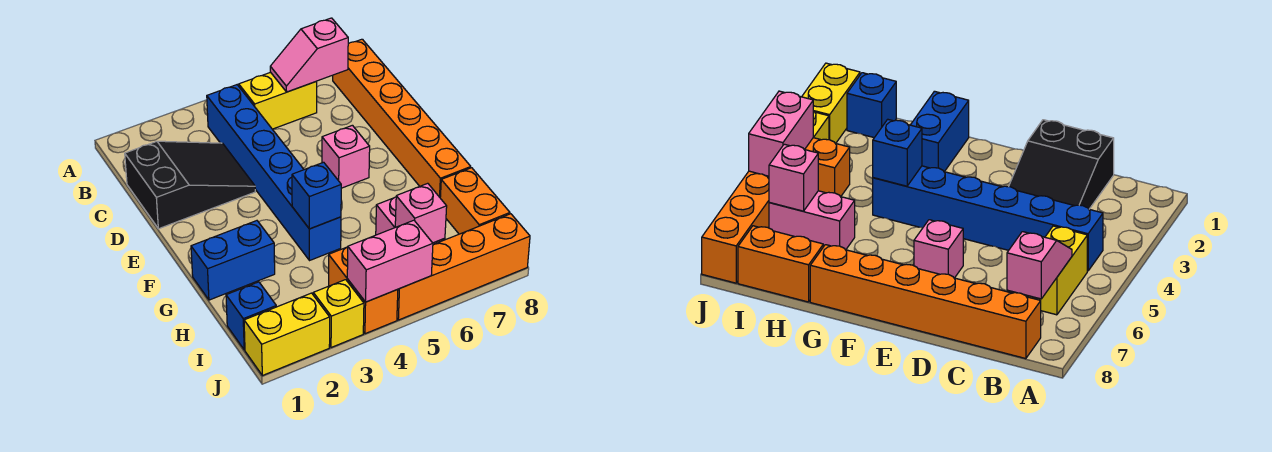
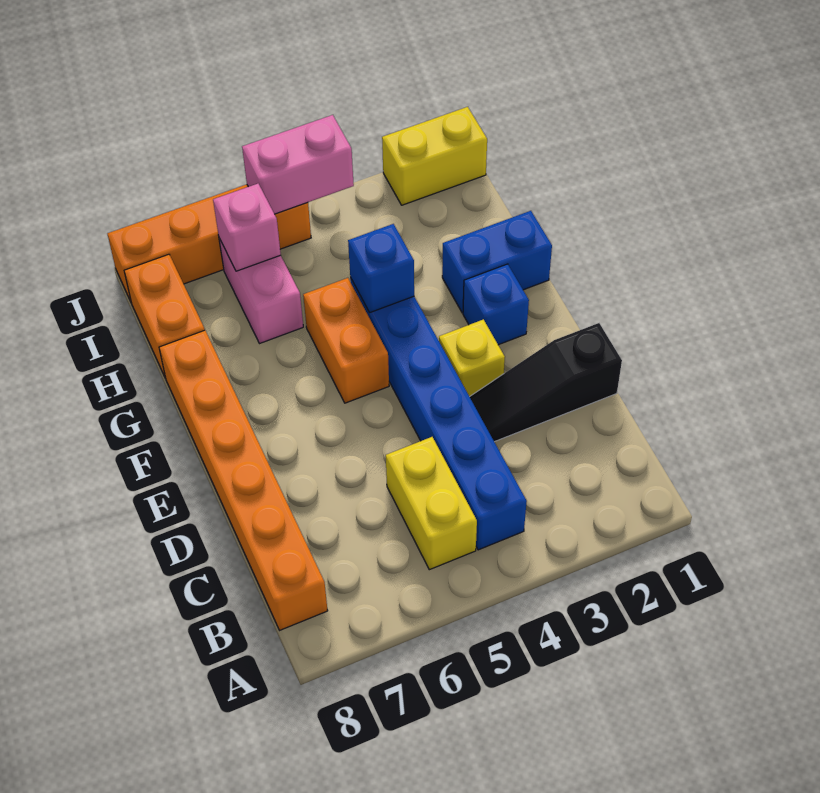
yellow brick B5:B6 level 1 -> yellow brick B5:C5 level 1
pink slope B6:B7 level 2 top 7 -> none
black slope C1:D3 level 1 top 1 -> black slope D1:D3 level 1 top 1
pink brick E6 level 1 -> none
blue brick I1 level 1 -> blue brick F2 level 1
orange brick I4:J4 level 1 -> orange brick F5:G5 level 1
yellow brick J3 level 1 -> yellow brick E3 level 1

